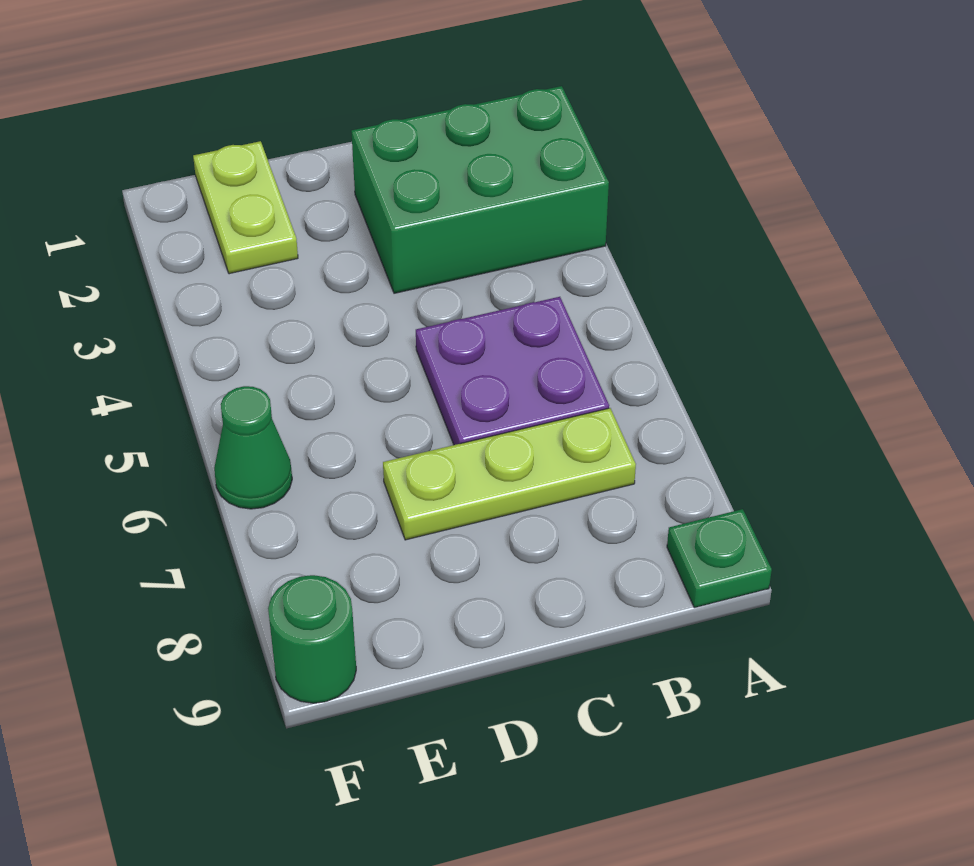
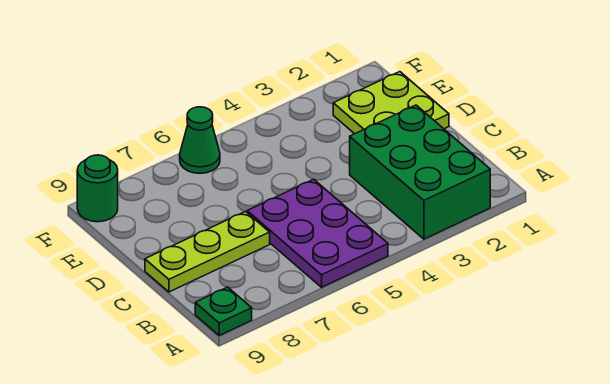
purple plate B5:C6 level 1 -> purple plate A5:C6 level 1
lime plate B7:D7 level 1 -> lime plate C7:C9 level 1
lime plate E1:E2 level 1 -> lime plate D1:E2 level 1

